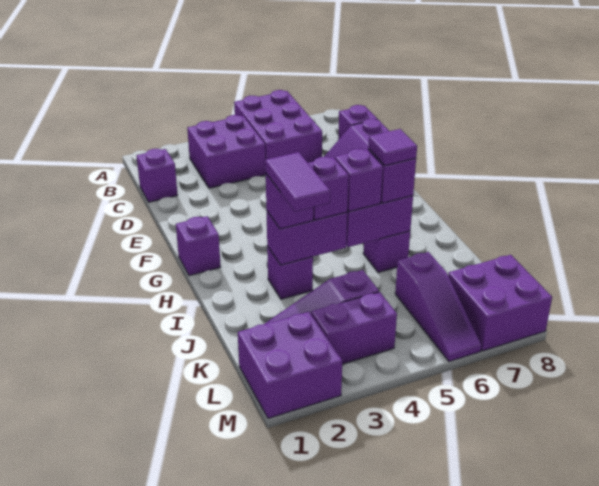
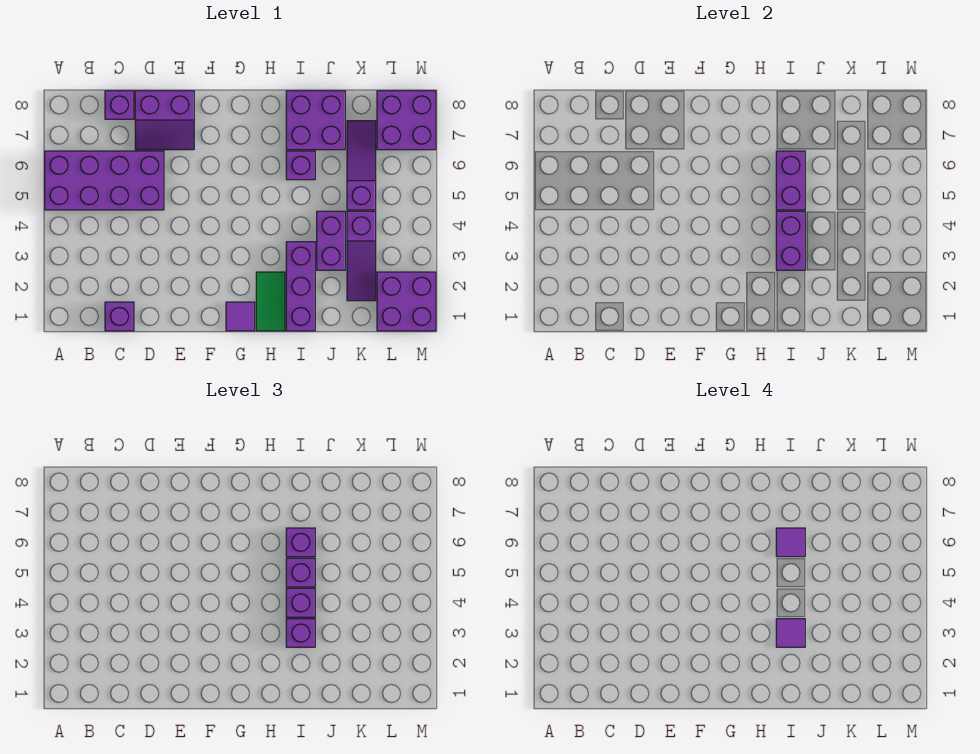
purple brick A5:C6 level 1 -> purple brick A5:D6 level 1
purple brick B3:C4 level 1 -> purple brick I7:J8 level 1
purple brick G1 level 1 -> purple tile G1 level 1
none -> green tile H1:H2 level 1
purple brick I3 level 1 -> purple brick I1:I3 level 1
purple tile I3:J3 level 4 -> purple tile I3 level 4
purple slope K6:M6 level 1 top K -> purple slope K5:K7 level 1 top 5
purple brick L3:L4 level 1 -> purple brick J3:J4 level 1

